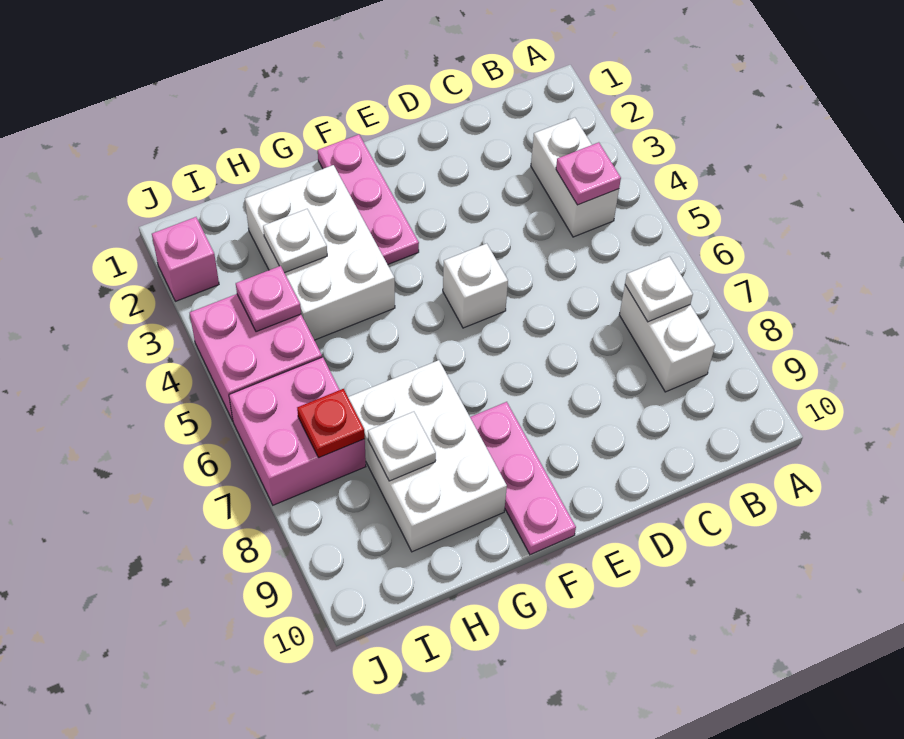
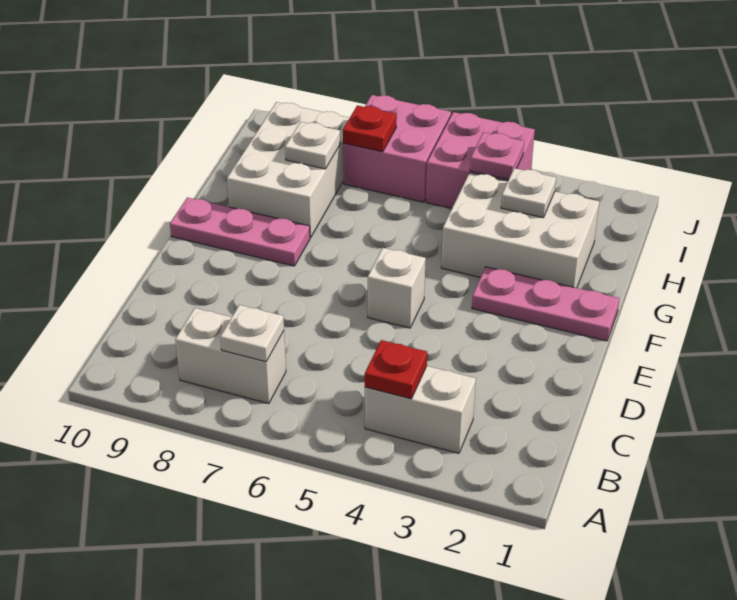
pink plate B4 level 2 -> red plate B4 level 2
white brick G7:H9 level 1 -> white brick G8:I9 level 1
pink brick J2 level 1 -> none

